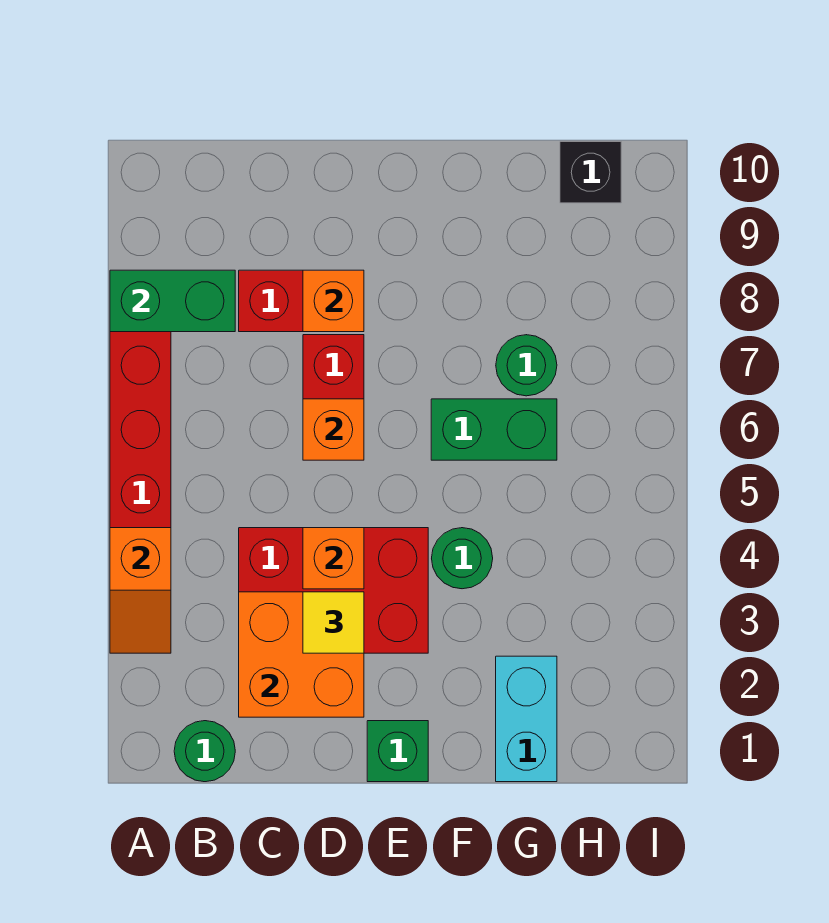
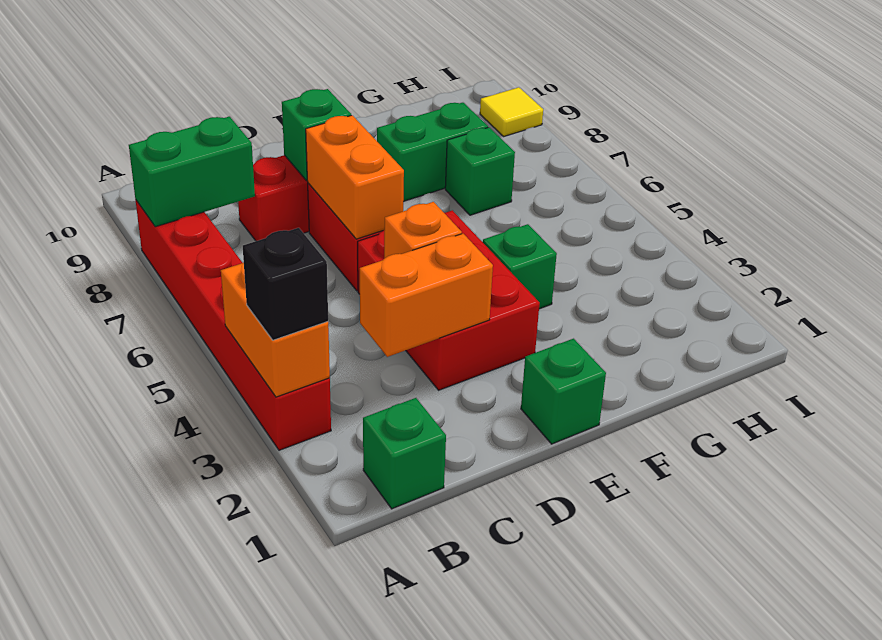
orange slope A3:A4 level 2 top 4 -> orange brick A3:A4 level 2
green round brick B1 level 1 -> green brick B1 level 1
orange brick C2:D3 level 2 -> orange brick C3:D3 level 2
red brick C3:E4 level 1 -> red brick D3:E5 level 1
yellow tile D3 level 3 -> yellow tile I9 level 1
orange brick D6 level 2 -> orange brick D6:D7 level 2
orange brick D8 level 2 -> green brick D8 level 2
green round brick F4 level 1 -> green brick F4 level 1
green brick F6:G6 level 1 -> green brick F8:G8 level 1
cyan brick G1:G2 level 1 -> none
green round brick G7 level 1 -> green brick G7 level 1
black brick H10 level 1 -> black brick A3 level 3

